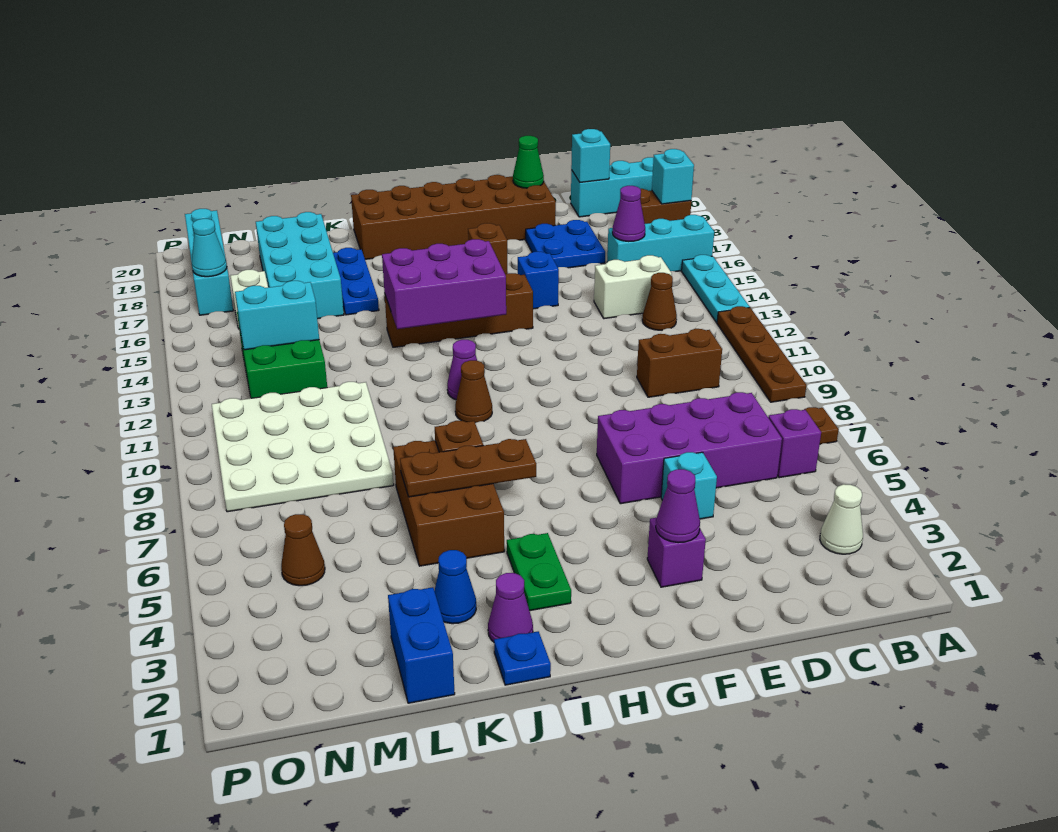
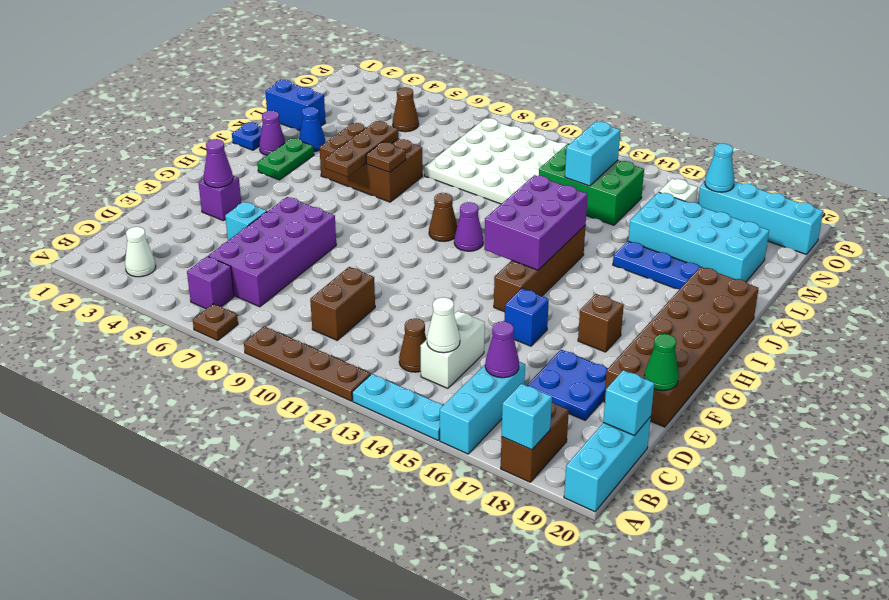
none -> white cone C14 level 2
green plate I3:I4 level 1 -> green plate I3:J3 level 1

